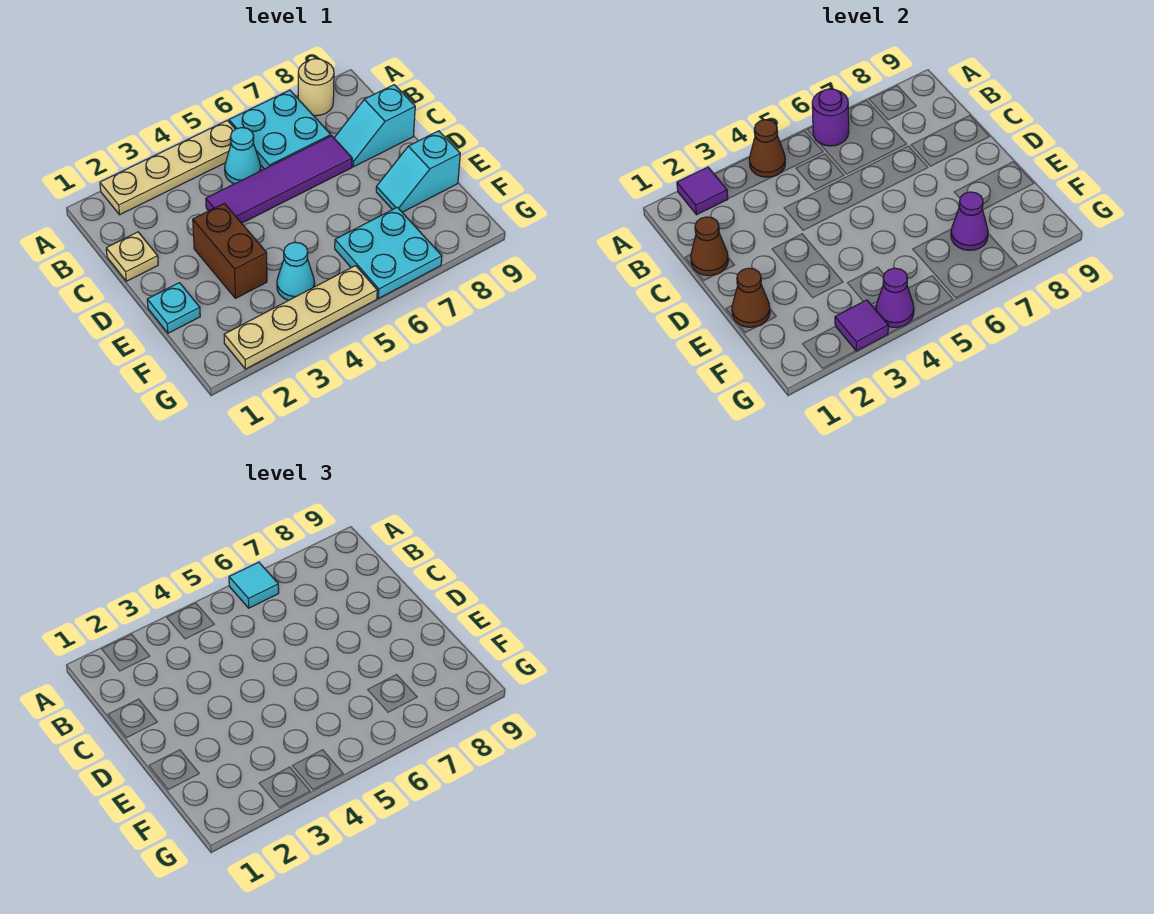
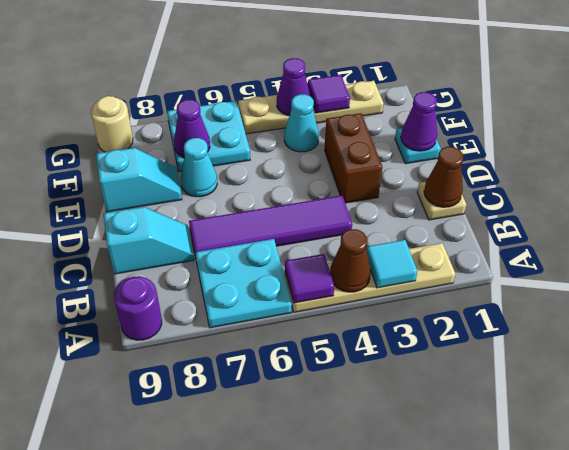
purple tile A2 level 2 -> purple tile A5 level 2
purple round brick A6 level 2 -> purple round brick A9 level 1
cyan tile A6 level 3 -> cyan tile A3 level 2
tan round brick A8 level 1 -> tan round brick G9 level 1
cyan cone B5 level 1 -> cyan cone E7 level 1
brown cone E1 level 2 -> purple cone E1 level 2

